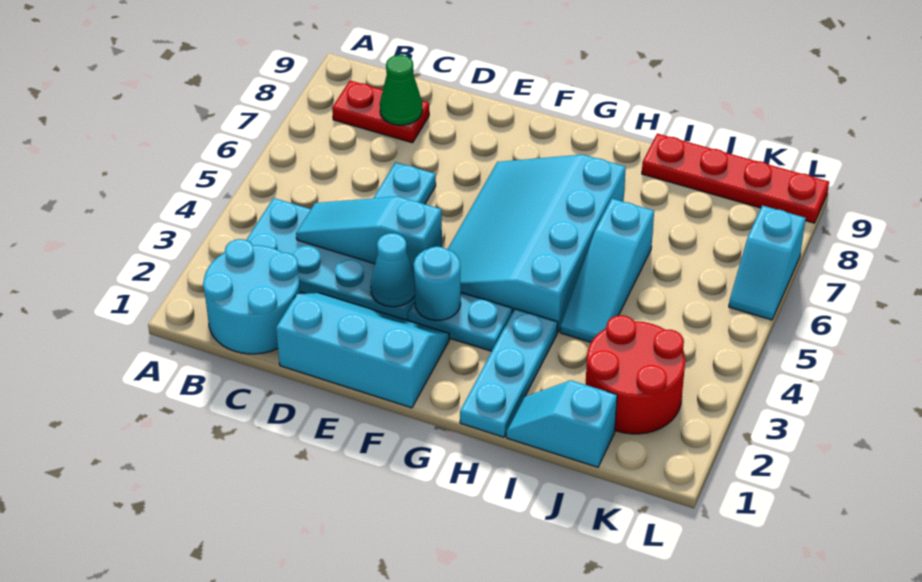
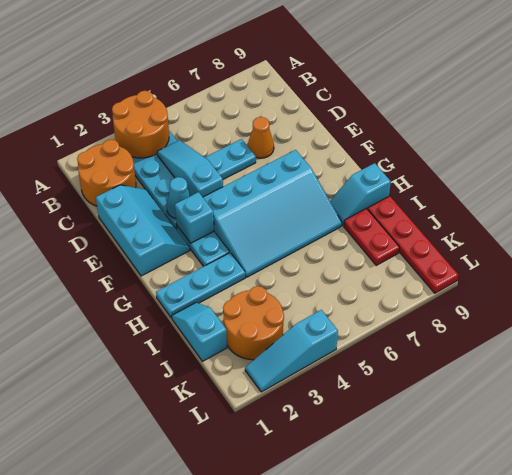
none -> orange round brick A3:B4 level 2
cyan round brick B1:C2 level 1 -> orange round brick B1:C2 level 1
red plate B8:C8 level 1 -> red plate I8:J8 level 1
green cone C8 level 2 -> none
none -> orange cone D7 level 1
cyan round brick F3 level 2 -> cyan brick F3 level 2
cyan slope F4:H7 level 1 top H -> cyan slope F4:H7 level 1 top F
cyan slope I4:I6 level 1 top 6 -> cyan slope L2:L4 level 1 top 4
red round brick J2:K3 level 1 -> orange round brick J2:K3 level 1
cyan slope L6:L7 level 1 top 7 -> cyan slope H8:H9 level 1 top 9

